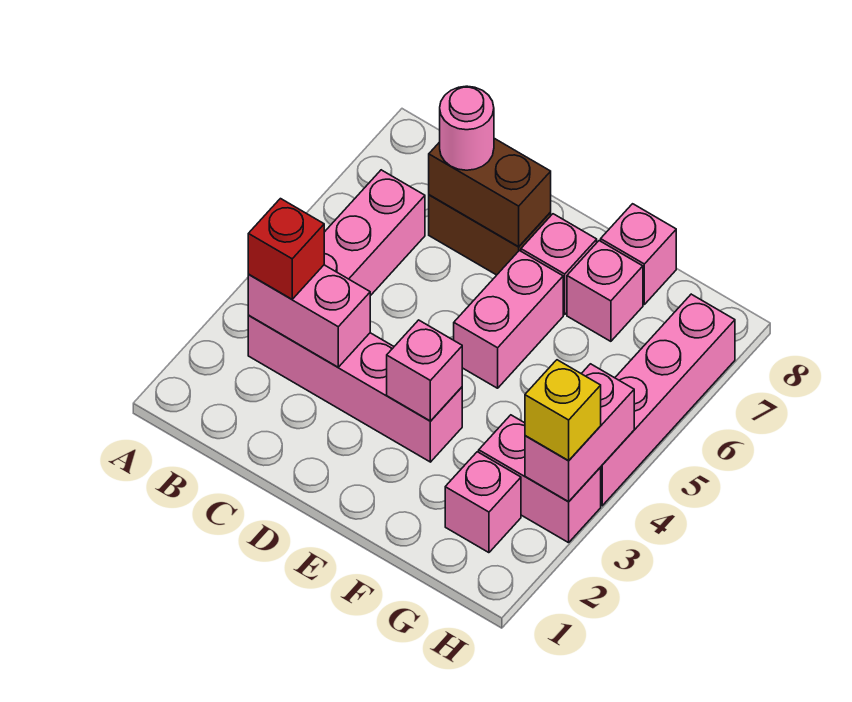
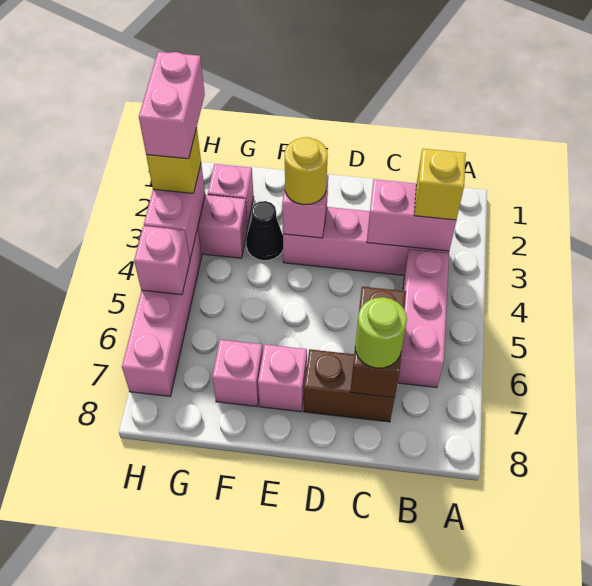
red brick B3 level 3 -> yellow brick B3 level 3
brown brick C7:D7 level 2 -> brown brick C6:C7 level 2
pink round brick C7 level 3 -> lime round brick C7 level 3
none -> yellow round brick E3 level 3
pink brick E5:E6 level 1 -> pink brick H2:H3 level 4
none -> black cone F3 level 1
pink brick F8 level 1 -> pink brick H5 level 2

